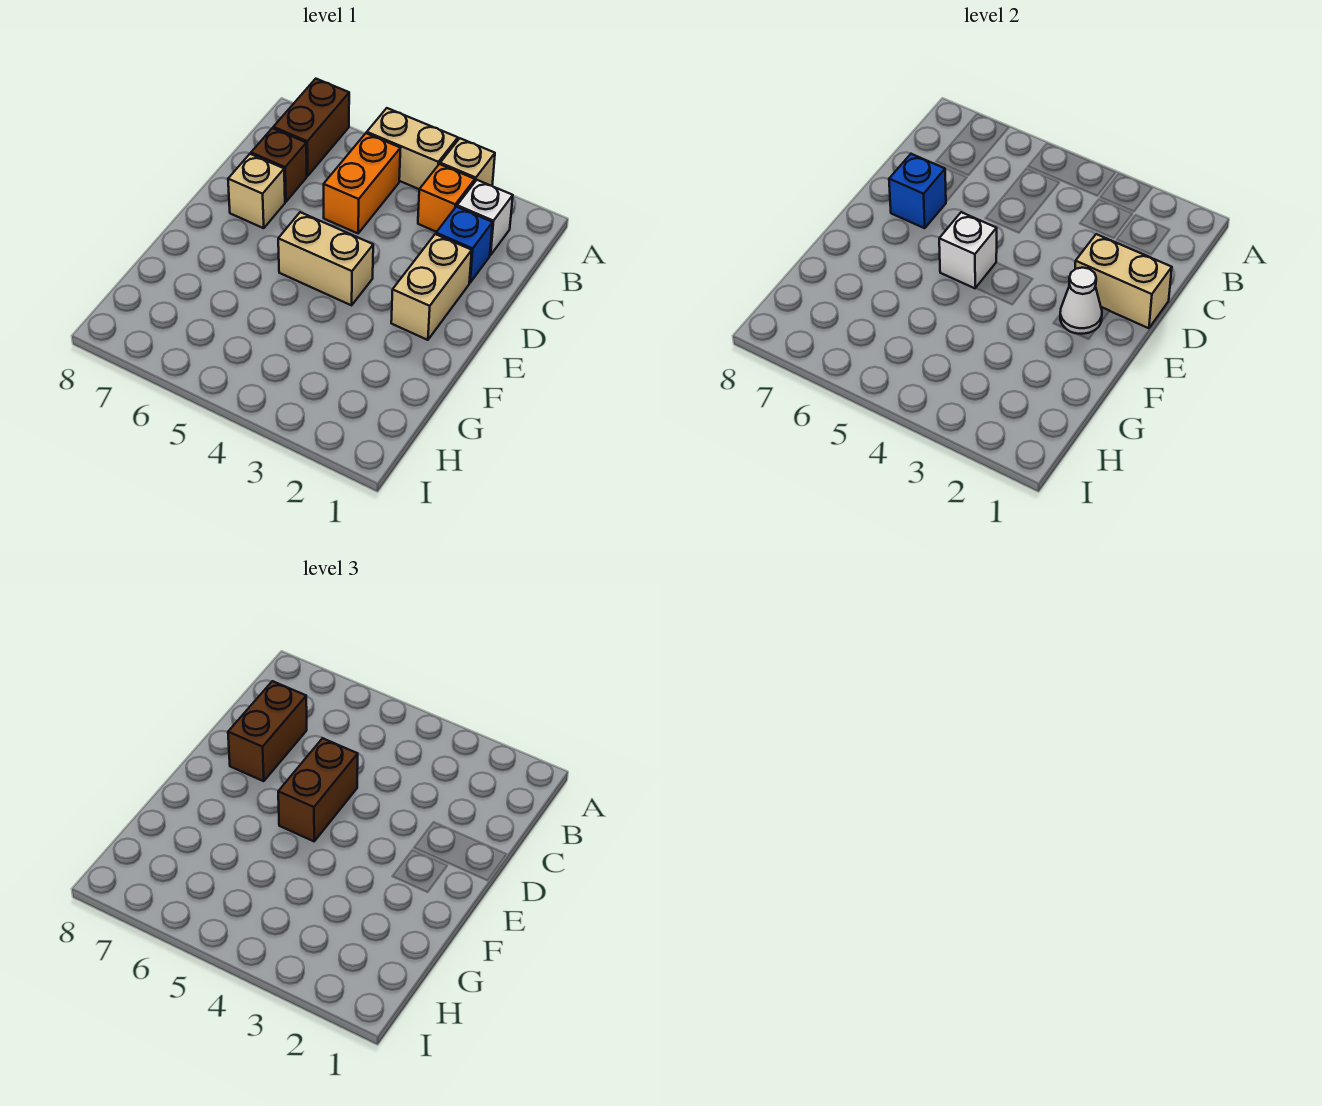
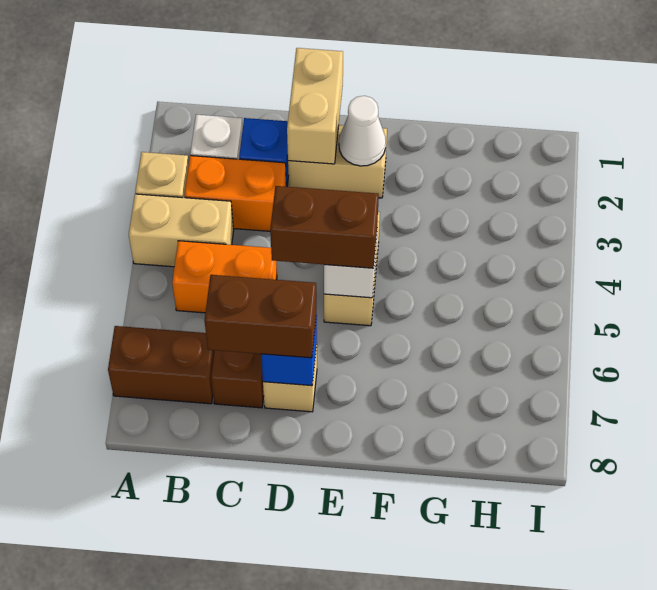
tan brick A4:A5 level 1 -> tan brick A4:B4 level 1
orange brick B3 level 1 -> orange brick B3:C3 level 1

